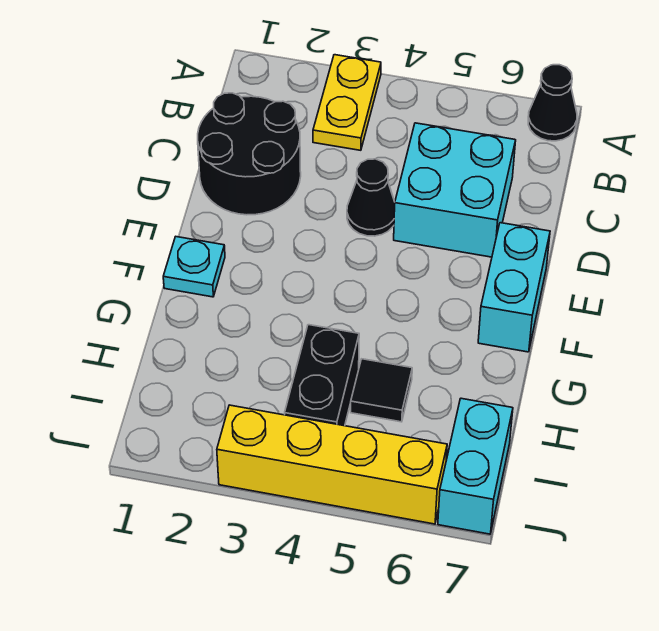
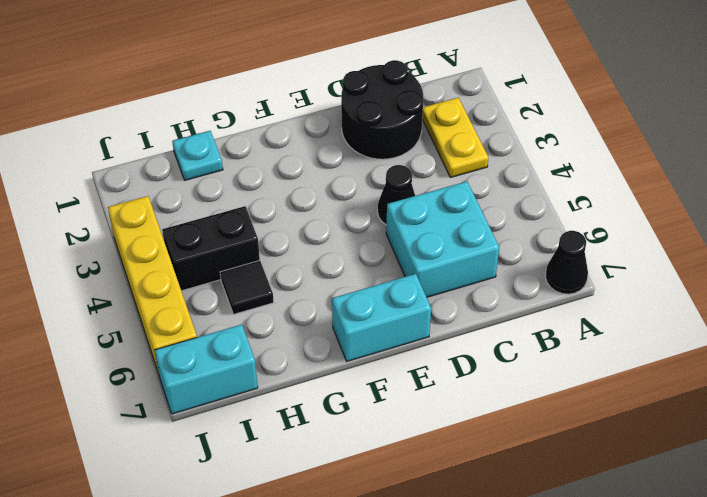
yellow plate A3:B3 level 1 -> yellow plate B2:B3 level 1
cyan plate F1 level 1 -> cyan plate H1 level 1

